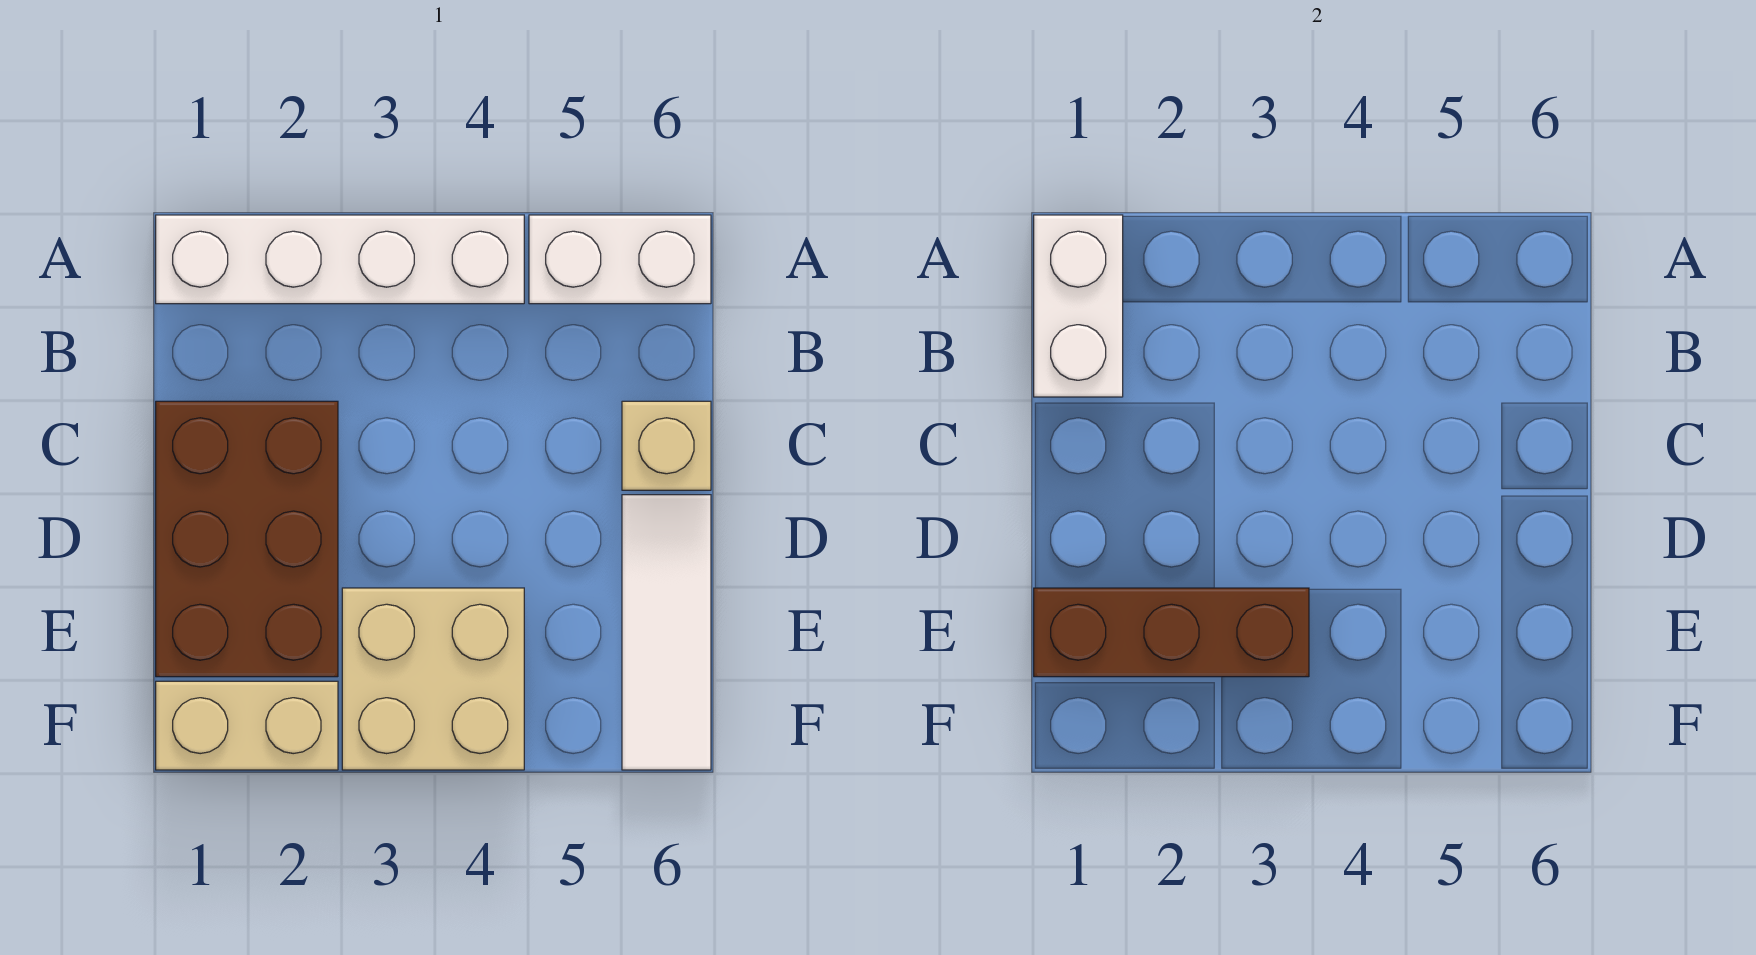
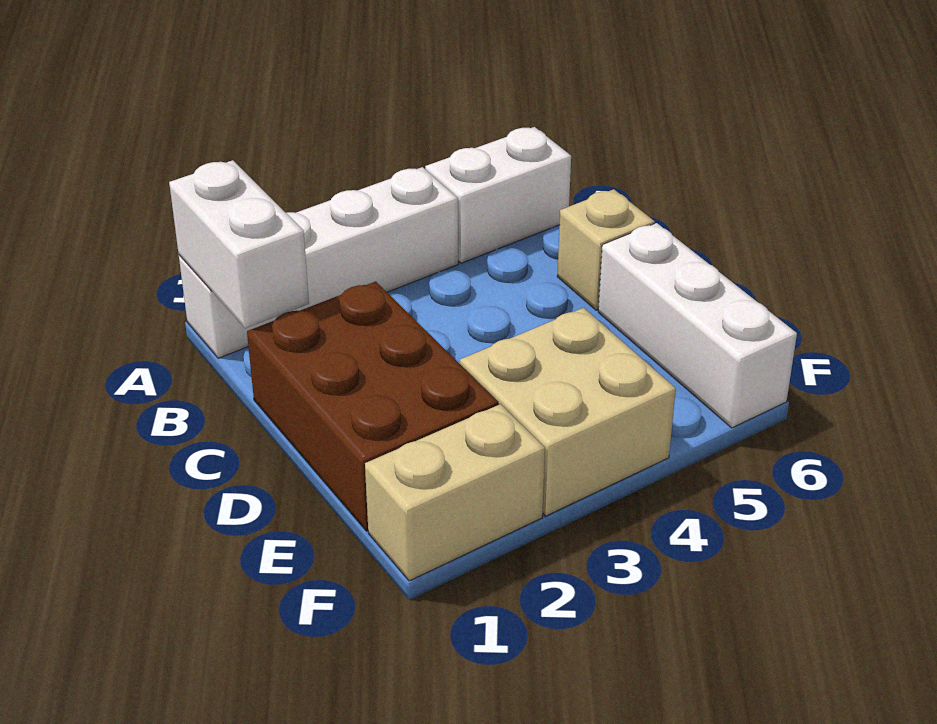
white tile D6:F6 level 1 -> white brick D6:F6 level 1
brown brick E1:E3 level 2 -> none

